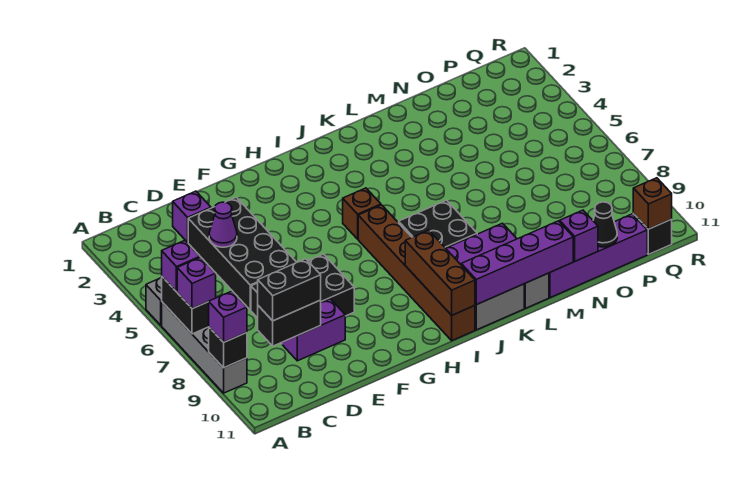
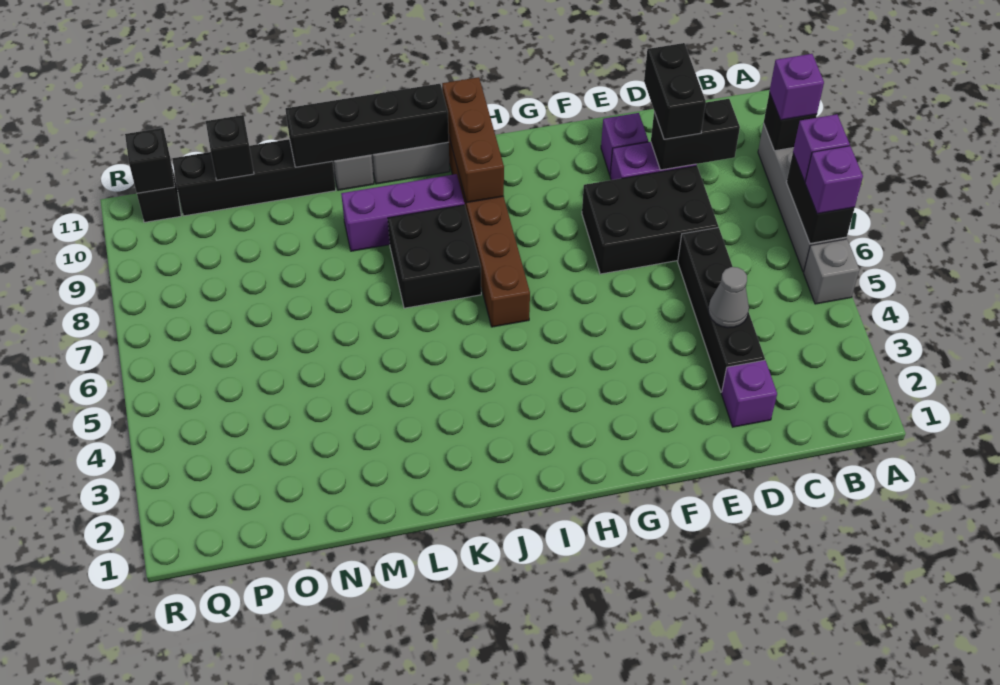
black brick C9:D9 level 3 -> black brick D9:D10 level 3
black brick D3:E6 level 1 -> black brick D3:D6 level 1
purple cone D4 level 2 -> grey cone D4 level 2
brown brick I5 level 1 -> none
purple brick J11:M11 level 2 -> black brick J11:M11 level 2
purple brick M11:P11 level 1 -> black brick M11:P11 level 1
purple brick N11 level 2 -> purple brick E10 level 1
black cone O11 level 2 -> black brick O11 level 2
brown brick Q11 level 2 -> black brick Q11 level 2

